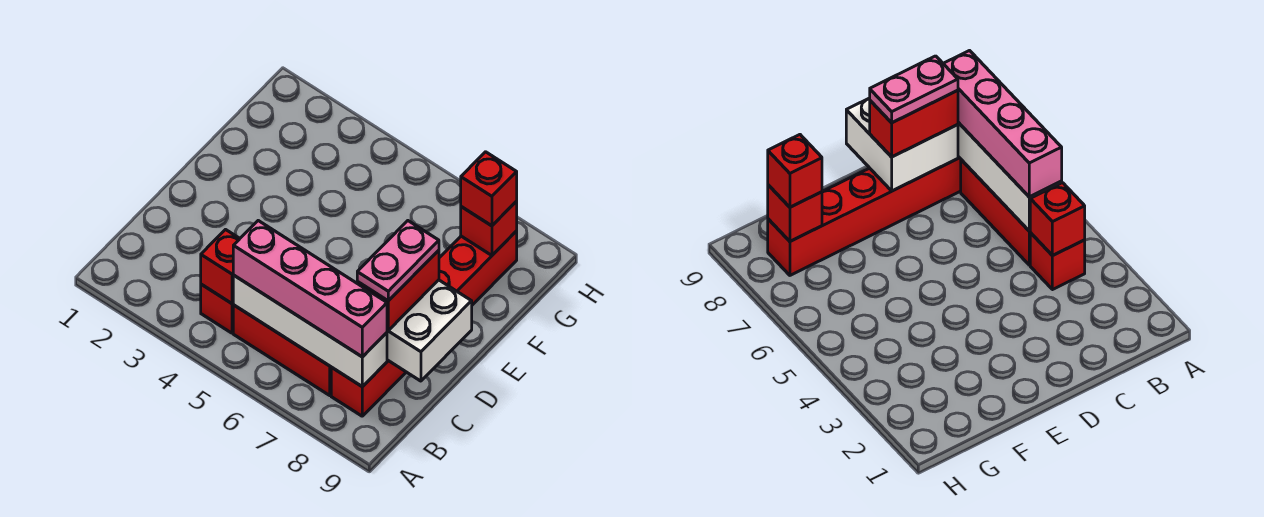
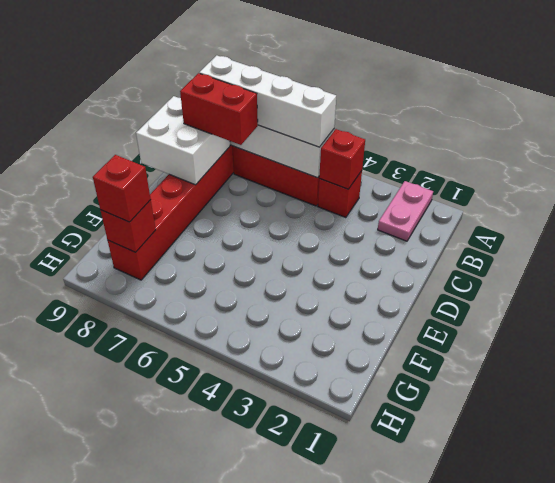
pink brick B5:B8 level 3 -> white brick B5:B8 level 3
red brick C8:D8 level 3 -> red brick C7:C8 level 3
pink plate C8:D8 level 4 -> pink plate A2:B2 level 1

